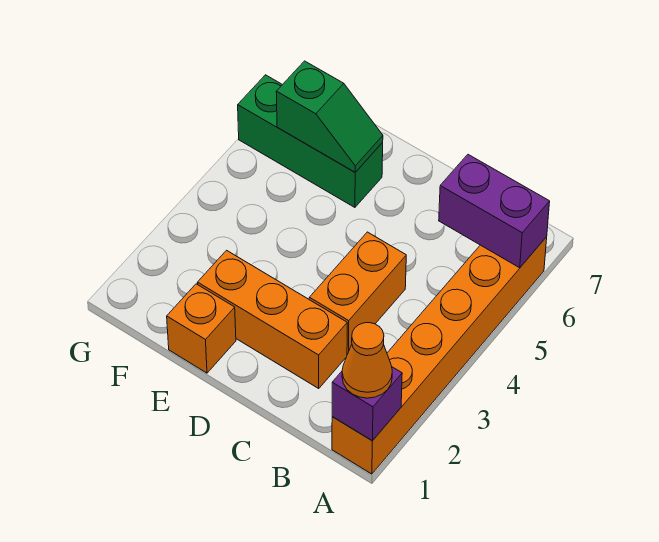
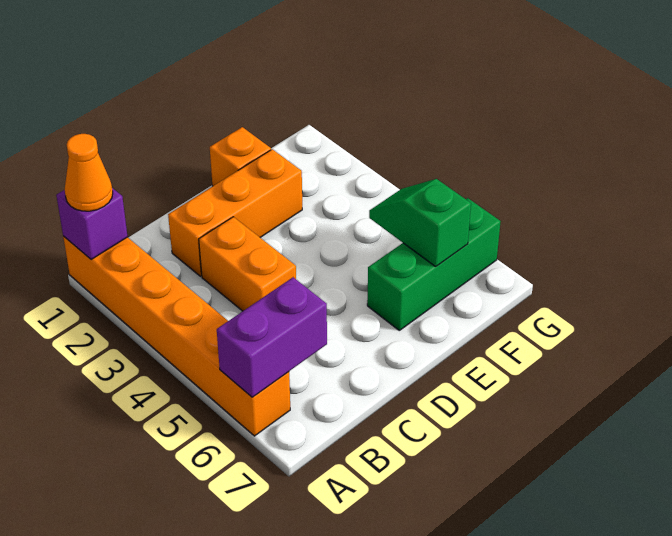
green slope E6:F6 level 2 top F -> green slope F5:F6 level 2 top 6

